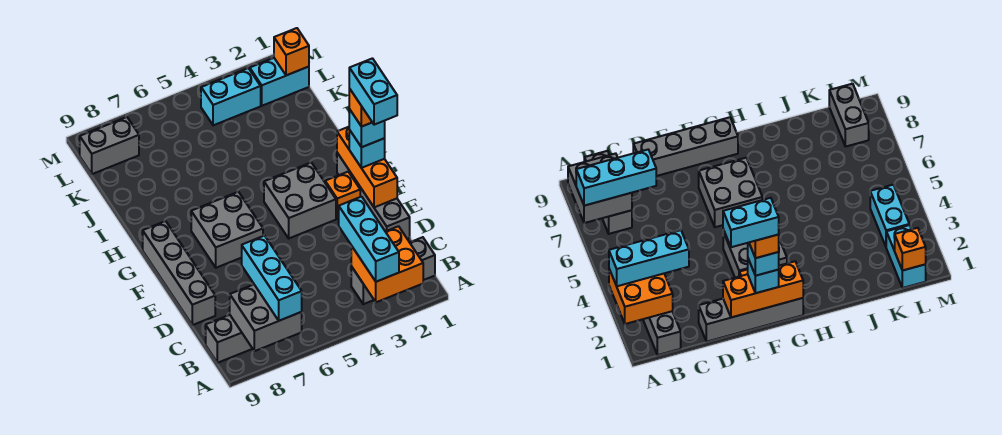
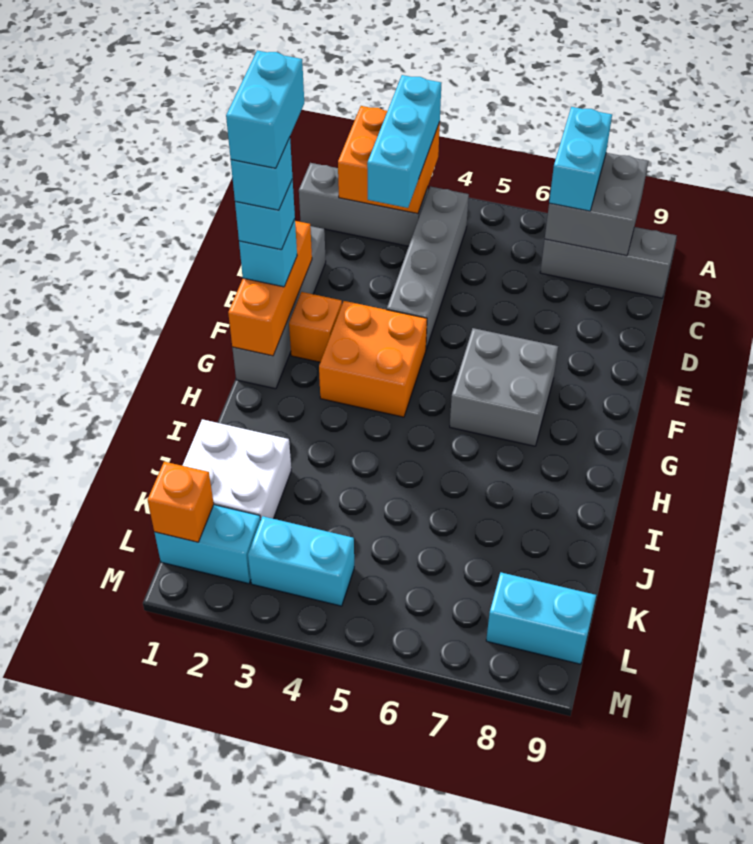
cyan brick A7:C7 level 3 -> cyan brick A7:B7 level 3
grey brick D9:G9 level 1 -> grey brick B4:E4 level 1
orange brick F1 level 5 -> cyan brick F1 level 5
grey brick F3:G4 level 1 -> orange brick F3:G4 level 1
none -> white brick J1:K2 level 1
grey brick L8:L9 level 1 -> cyan brick L8:L9 level 1

